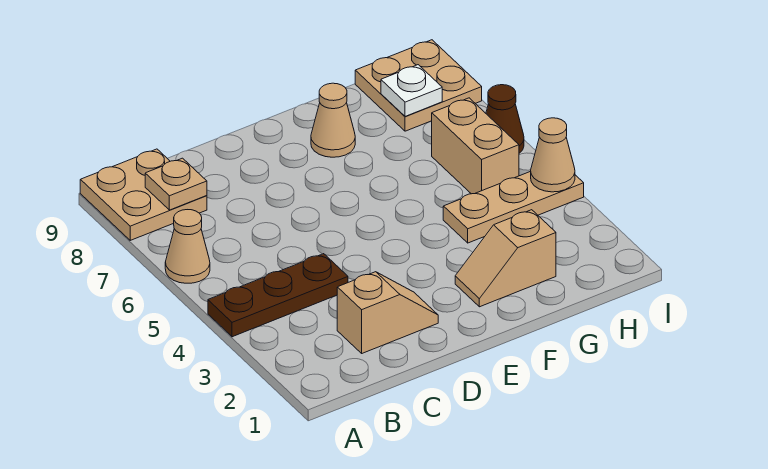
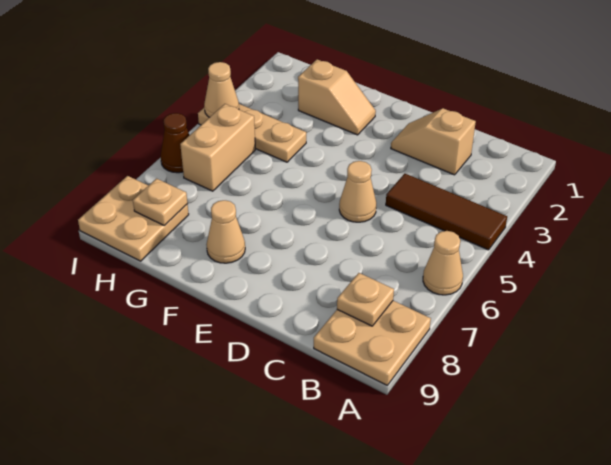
brown plate A4:C4 level 1 -> brown tile A4:C4 level 1
none -> tan cone D5 level 1
white plate H8 level 2 -> tan plate H8 level 2

